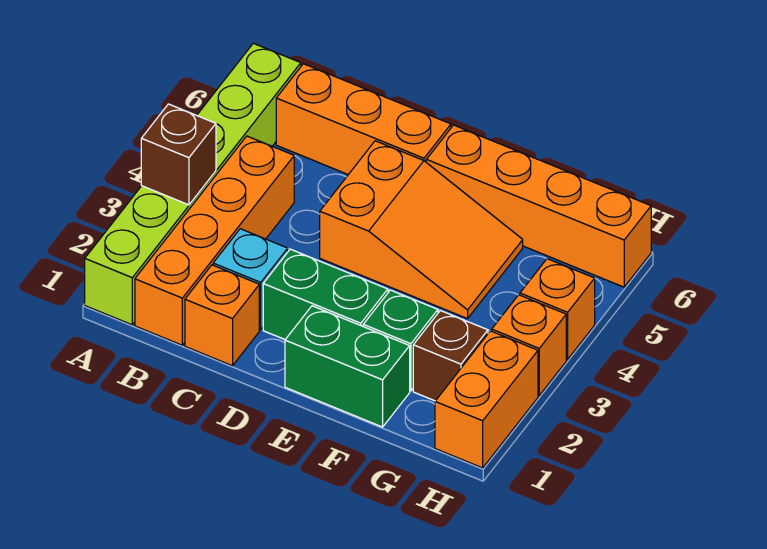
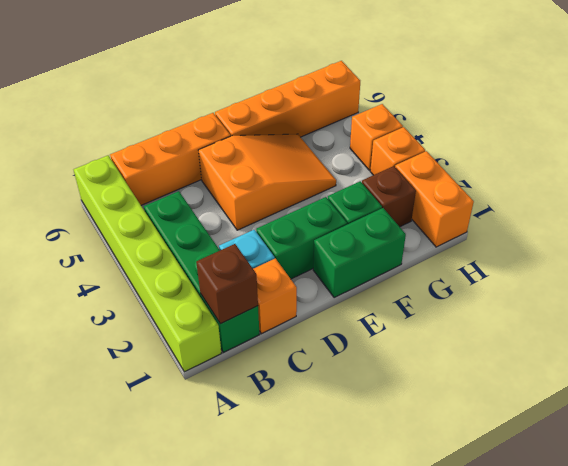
brown brick A3 level 2 -> brown brick B1 level 2
orange brick B1:B4 level 1 -> green brick B1:B4 level 1

